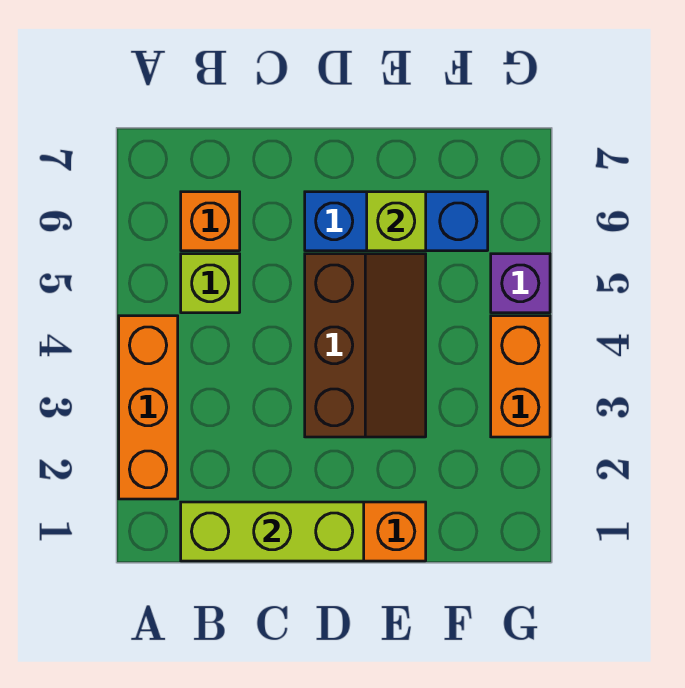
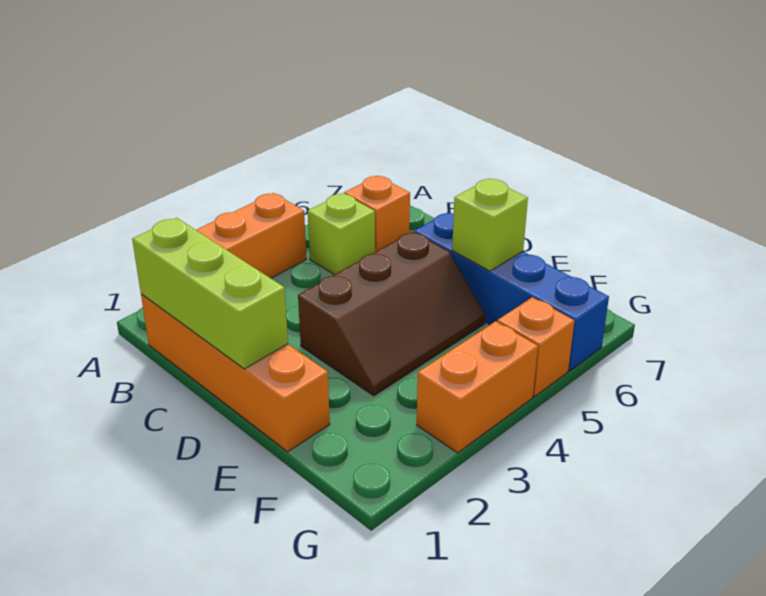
blue brick D6:F6 level 1 -> blue brick D6:G6 level 1
purple brick G5 level 1 -> orange brick G5 level 1

